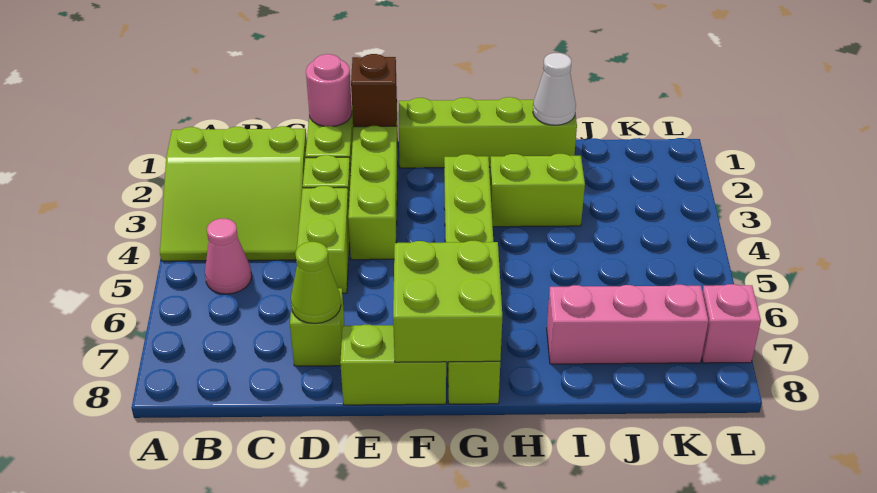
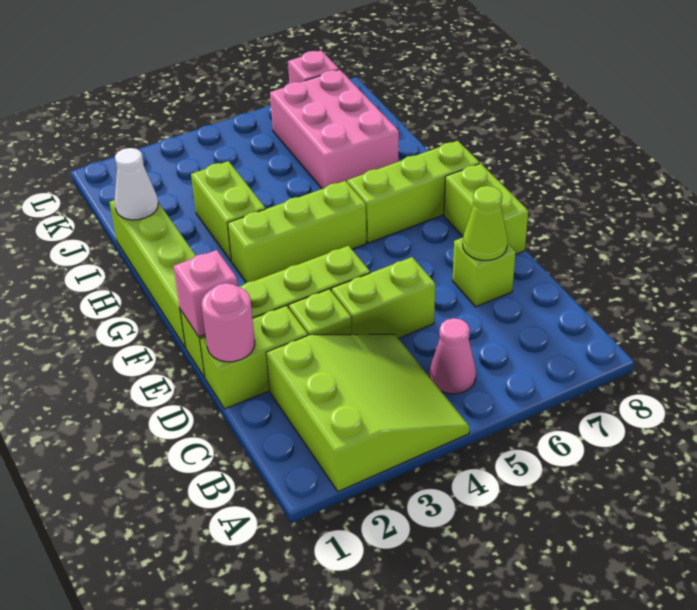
brown brick E1 level 2 -> pink brick E1 level 2
lime brick F7:G8 level 2 -> none
pink brick I7:K7 level 1 -> pink brick I6:K7 level 1

